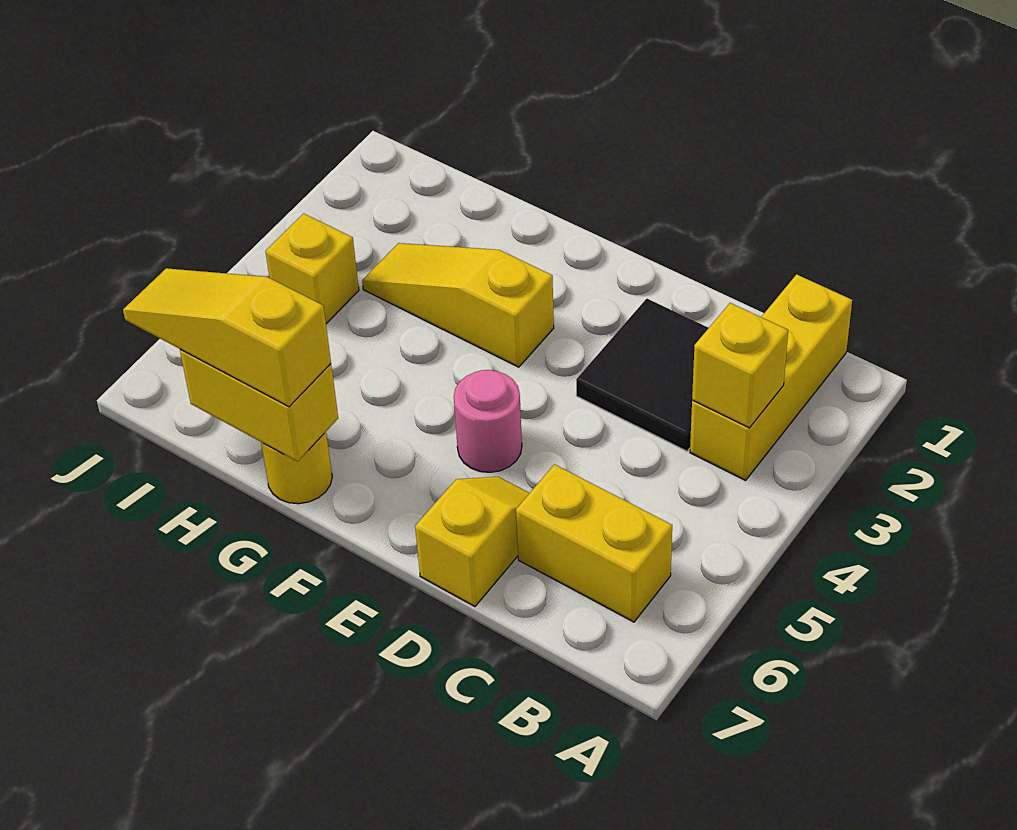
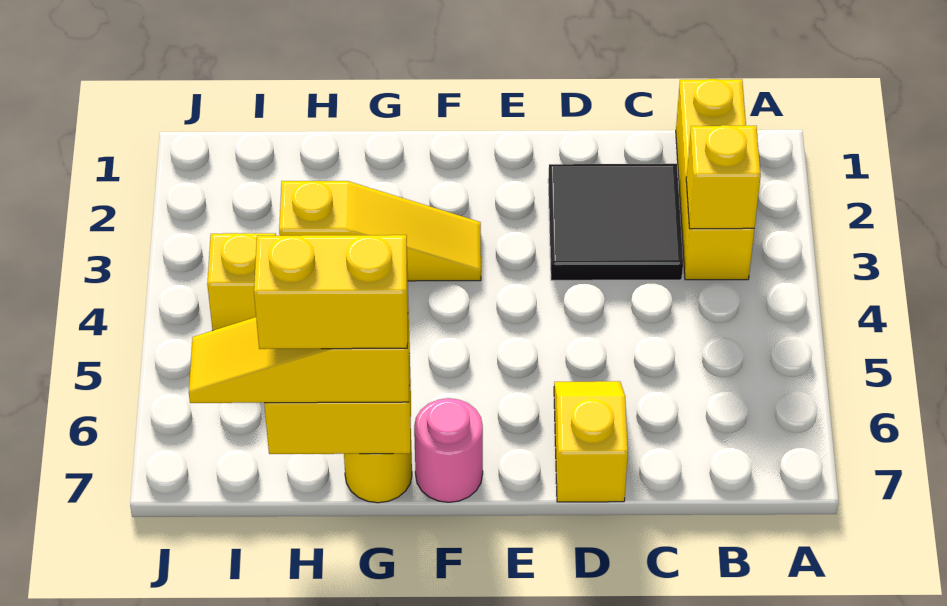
yellow brick B6:C6 level 1 -> yellow brick G7:H7 level 4
pink round brick E5 level 1 -> pink round brick F7 level 1
yellow slope F3:H3 level 1 top F -> yellow slope F3:H3 level 1 top H

